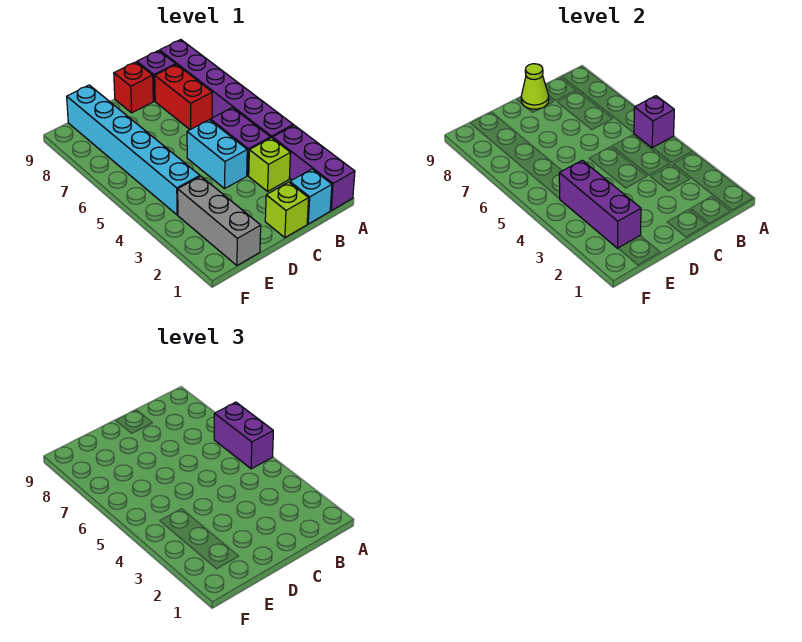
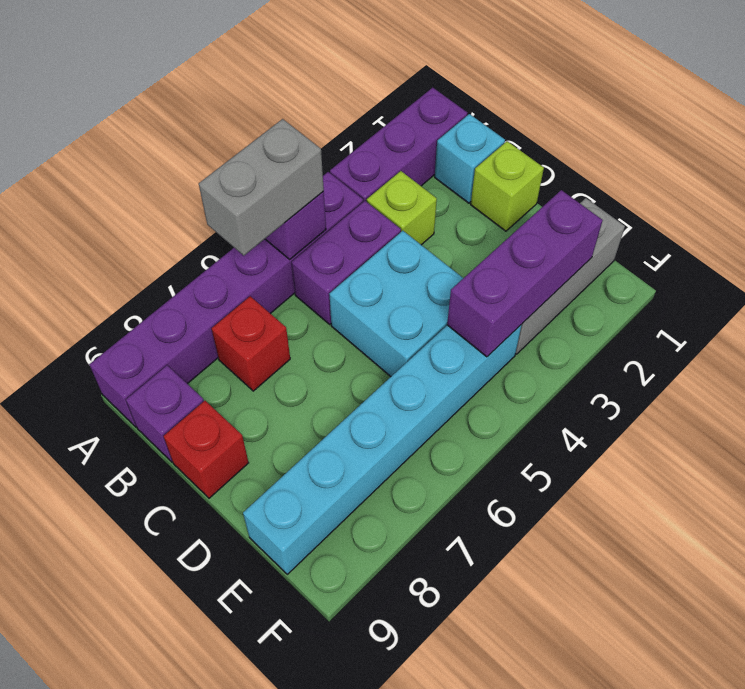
purple brick A5:A6 level 3 -> grey brick A5:A6 level 3
red brick B7:B8 level 1 -> red brick B7 level 1
cyan brick C4:C5 level 1 -> cyan brick C4:D5 level 1
lime cone C9 level 2 -> none

